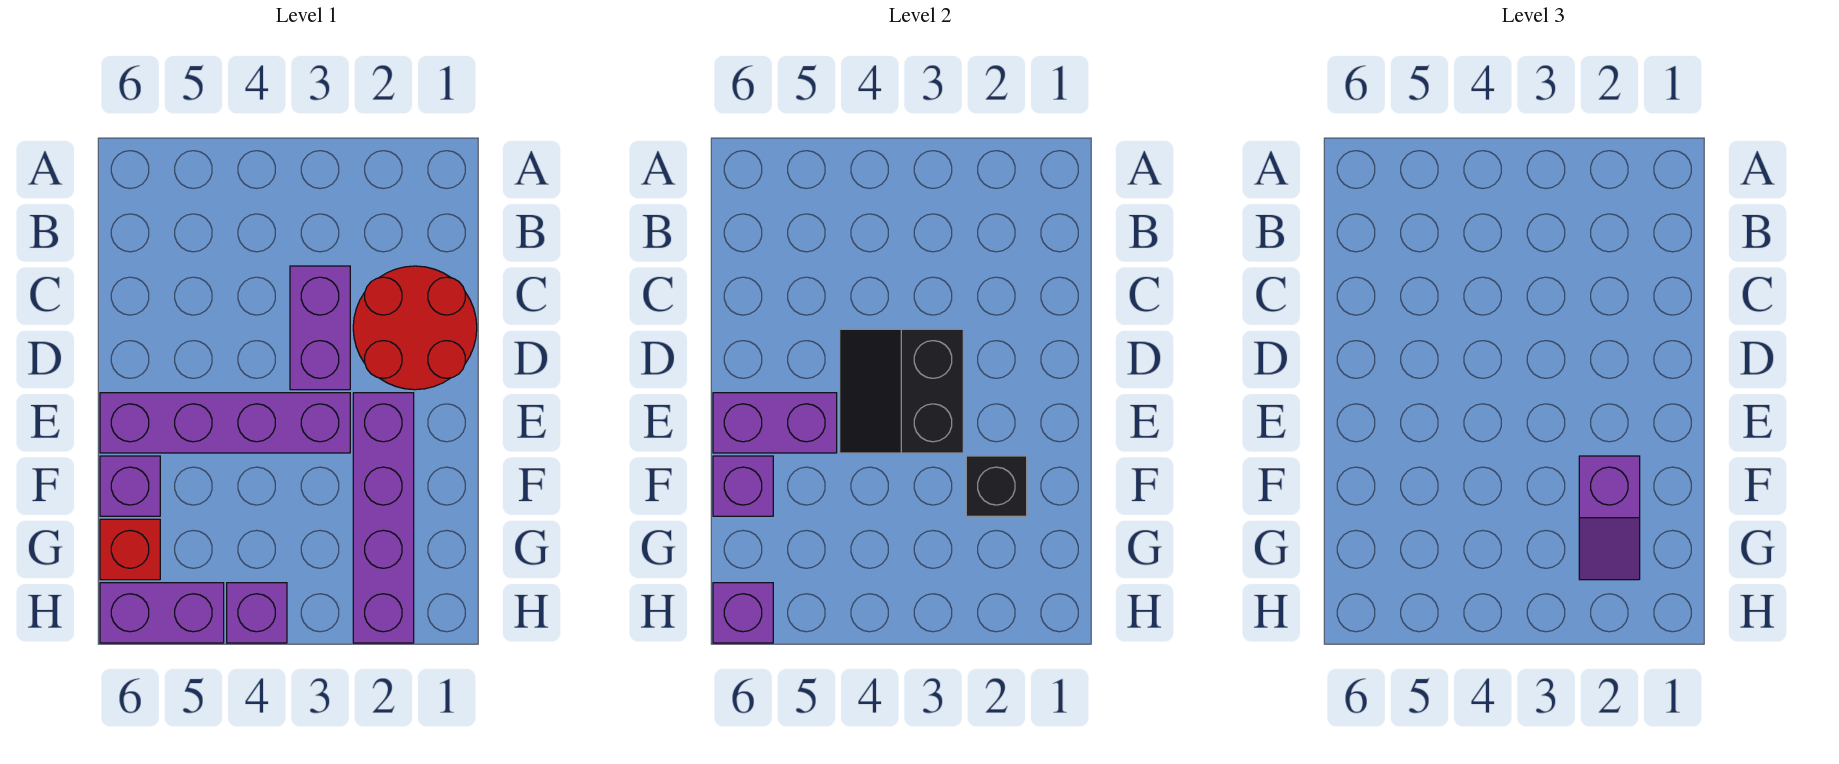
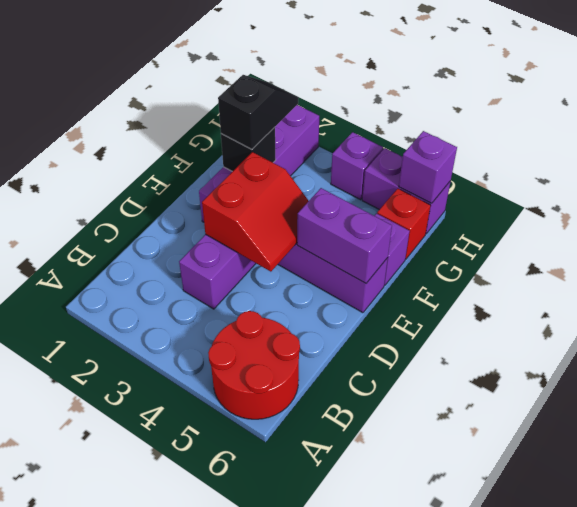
red round brick C1:D2 level 1 -> red round brick A5:B6 level 1
black slope D3:E4 level 2 top 3 -> red slope D3:E4 level 2 top 3
purple slope F2:G2 level 3 top F -> black slope F2:G2 level 3 top F
purple brick F6 level 2 -> none

